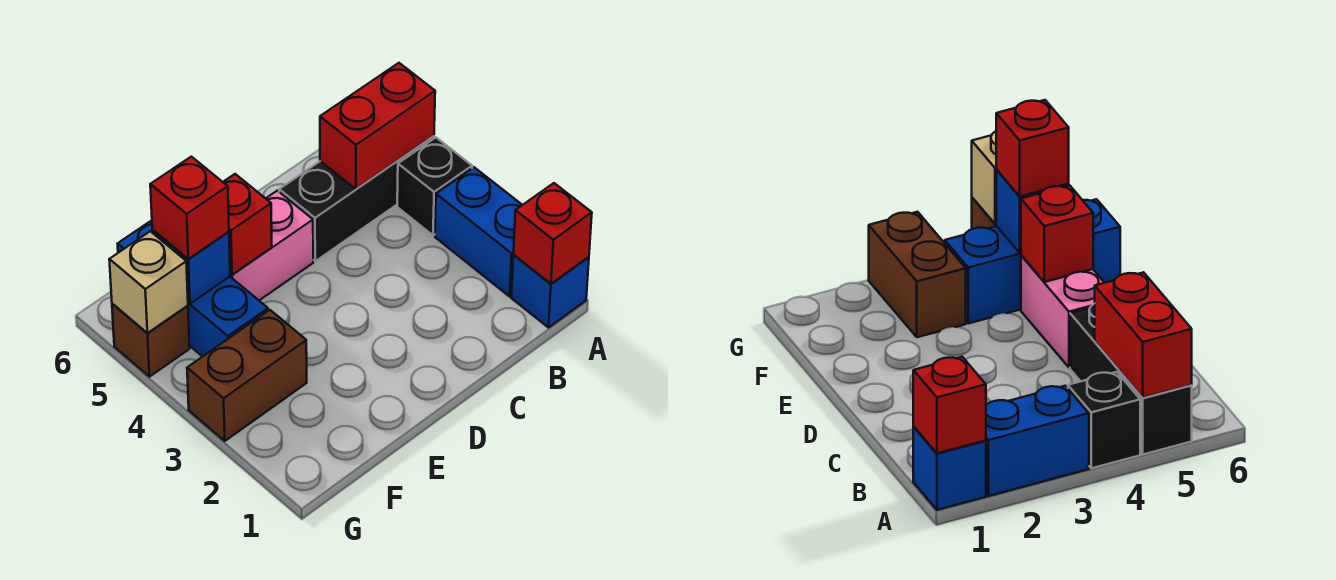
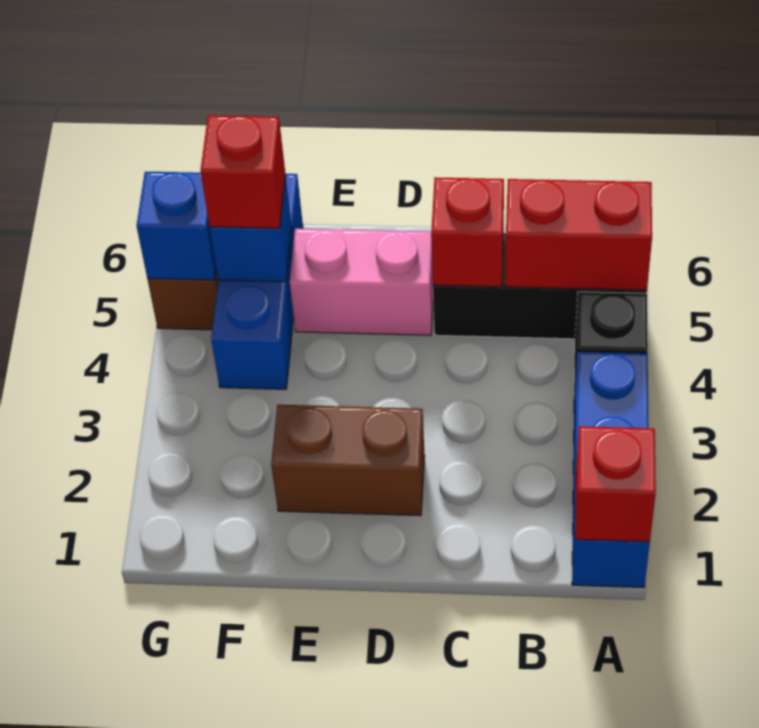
red brick E5 level 2 -> red brick C5 level 2
brown brick F3:G3 level 1 -> brown brick D2:E2 level 1
tan brick G5 level 2 -> blue brick G5 level 2

